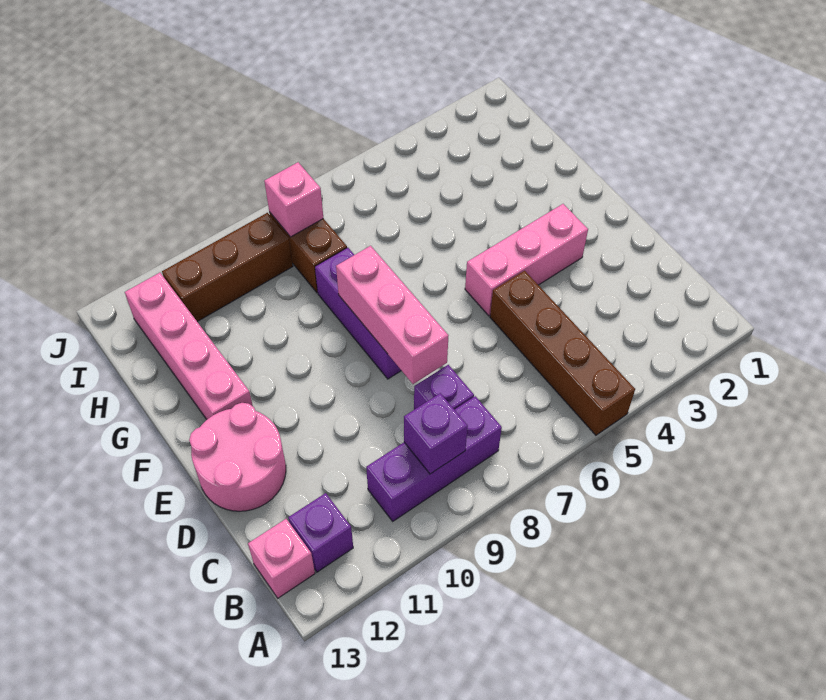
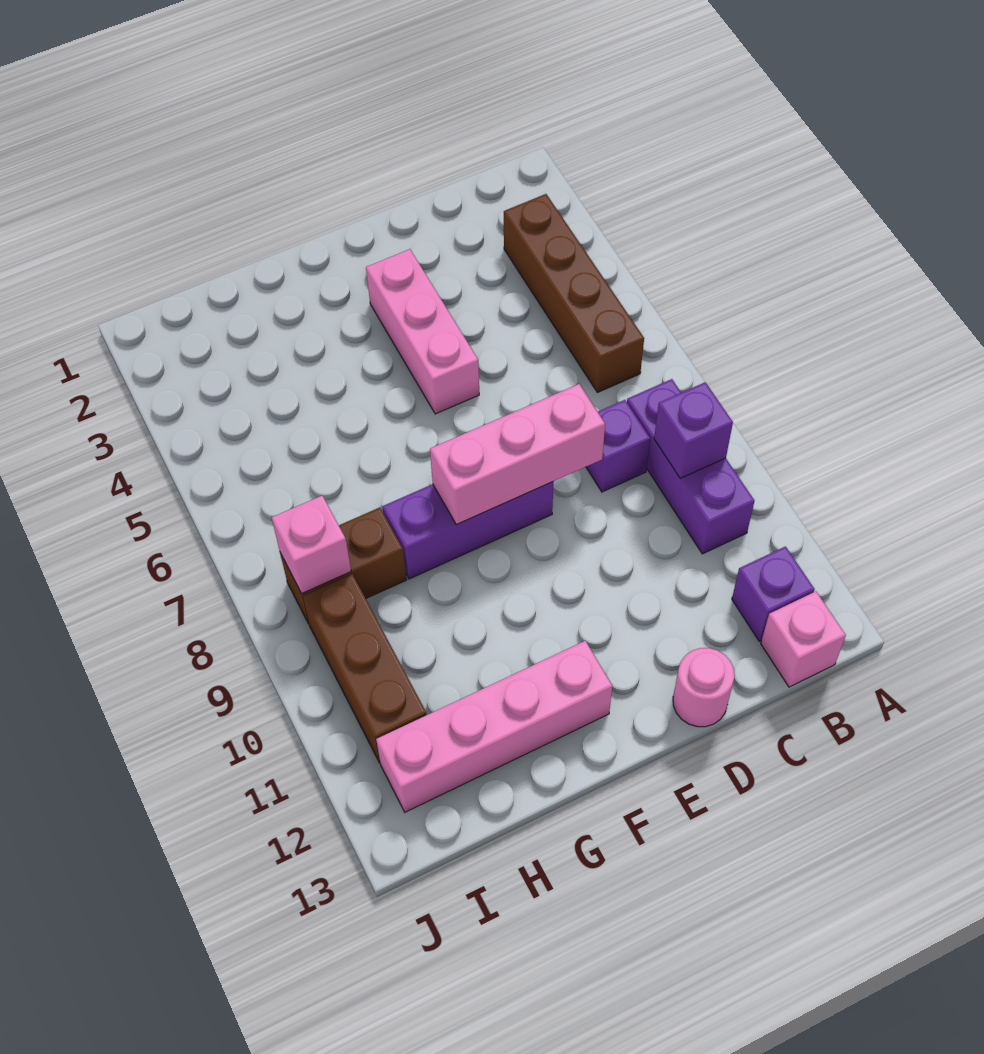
brown brick A5:D5 level 1 -> brown brick B3:B6 level 1
pink round brick D12:E13 level 1 -> pink round brick D13 level 1

